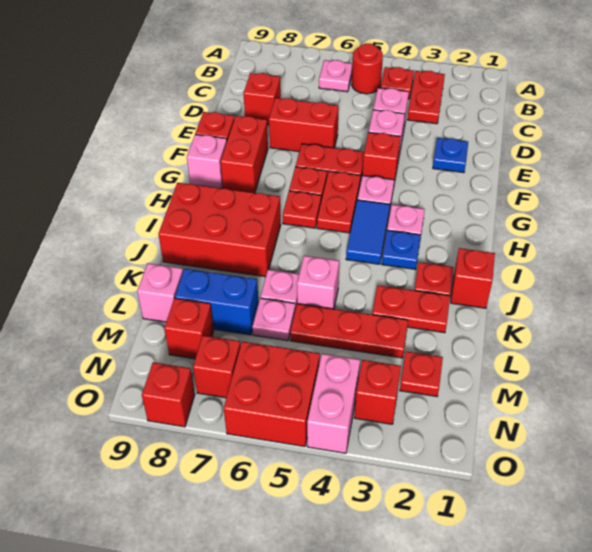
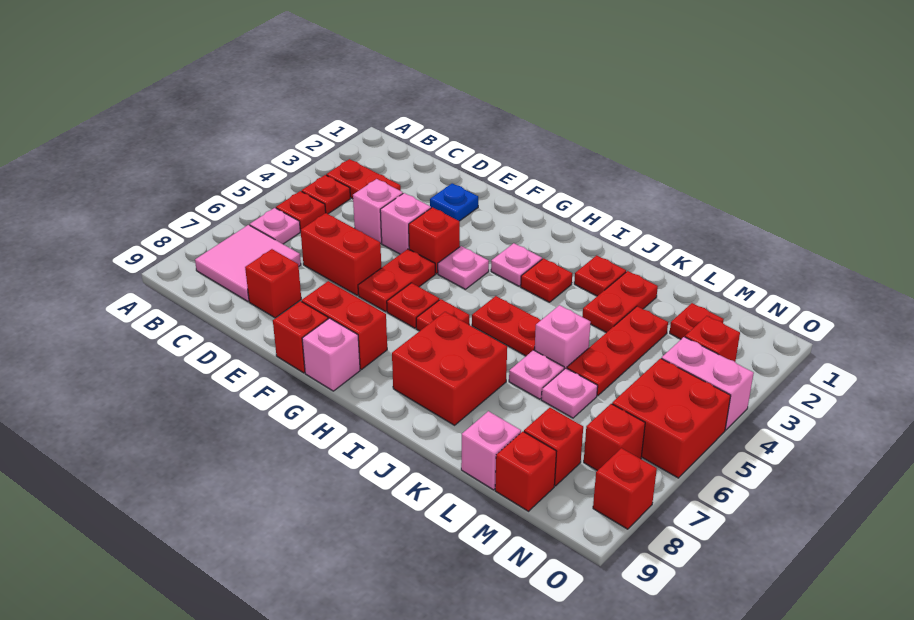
red round brick B5 level 1 -> red plate B5 level 1
none -> pink tile B7:C8 level 1
red brick E6:E7 level 1 -> red brick D6:E6 level 1
red plate G5:H5 level 1 -> red plate I5:J5 level 1
blue tile H4:I4 level 1 -> none
blue plate I3 level 1 -> red plate I3 level 1
red brick I7:J9 level 1 -> red brick I7:J8 level 1
red brick J1 level 1 -> red brick M9 level 1
blue brick L7:L8 level 1 -> none

